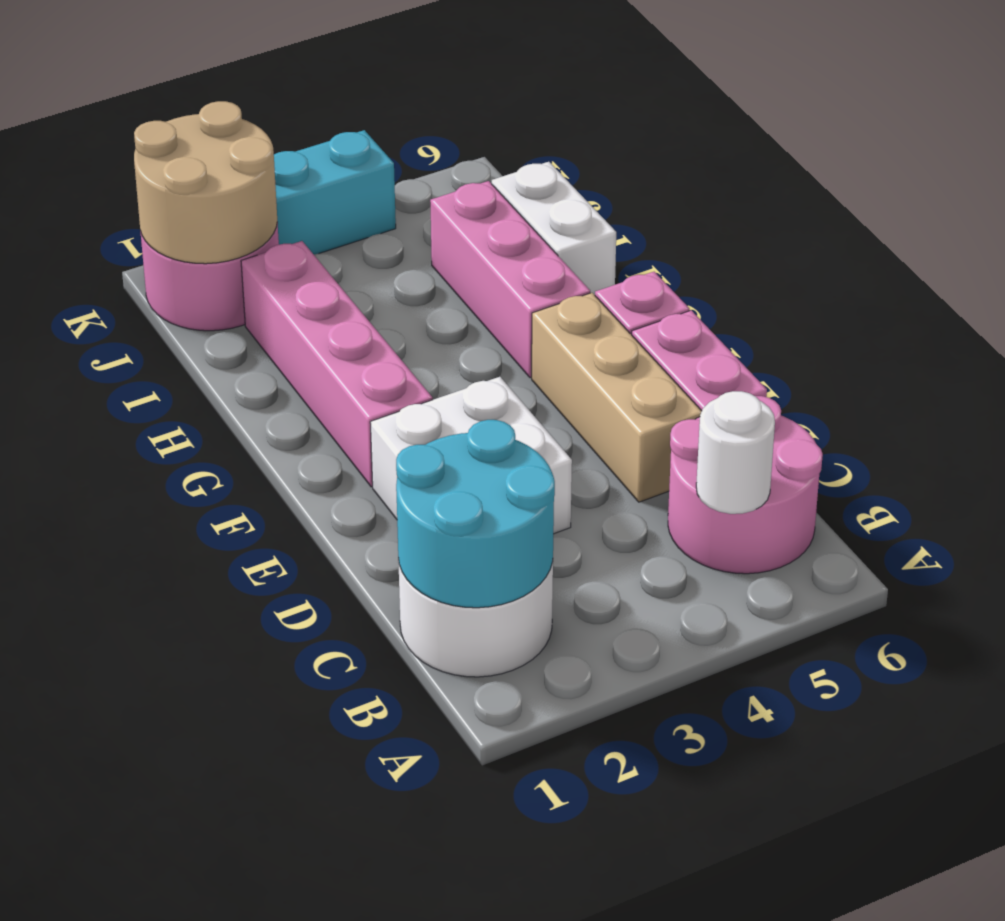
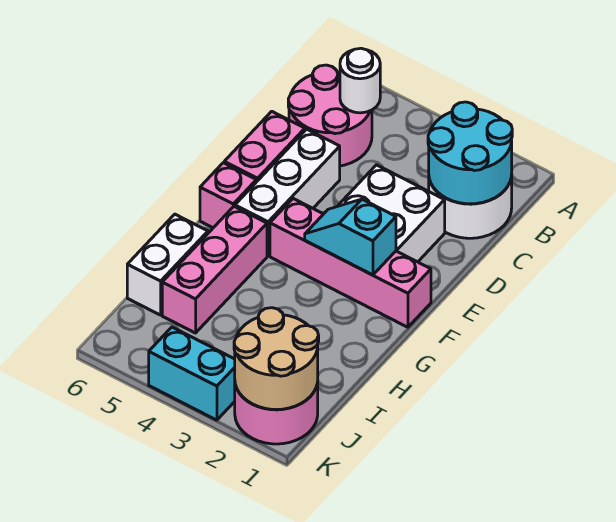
tan brick D5:F5 level 1 -> white brick D5:F5 level 1
pink brick F2:I2 level 1 -> pink brick F1:F4 level 1
none -> cyan slope F2:F3 level 2 top 2

